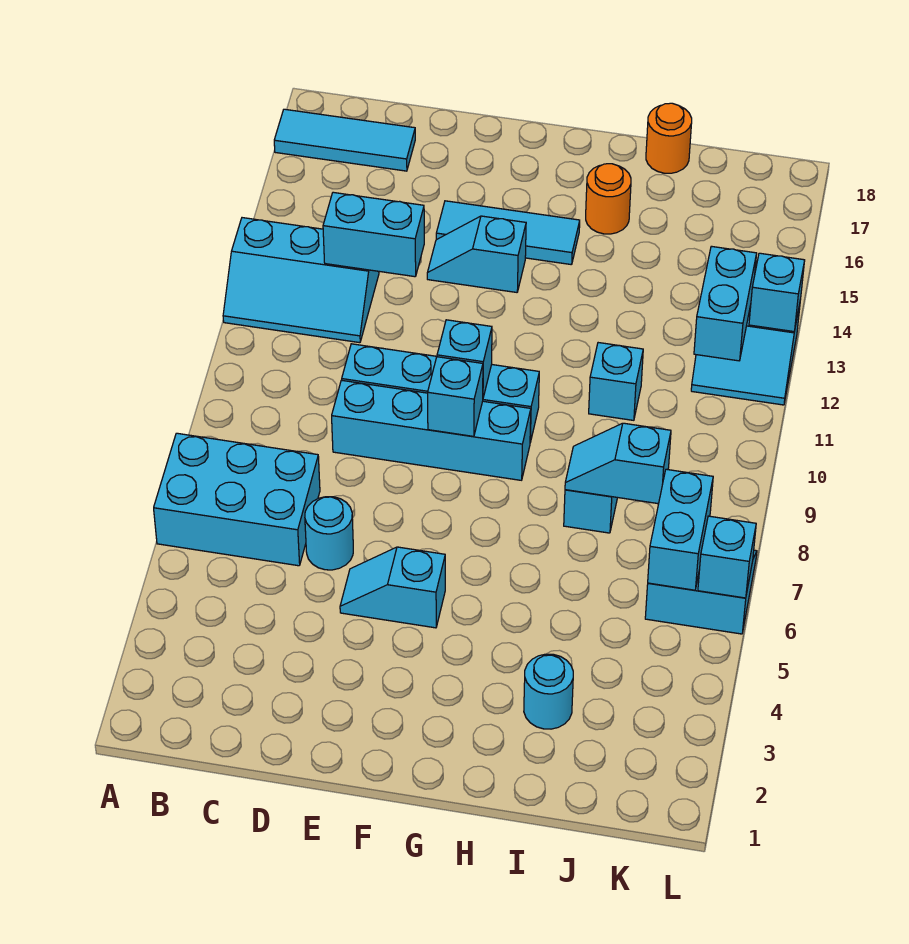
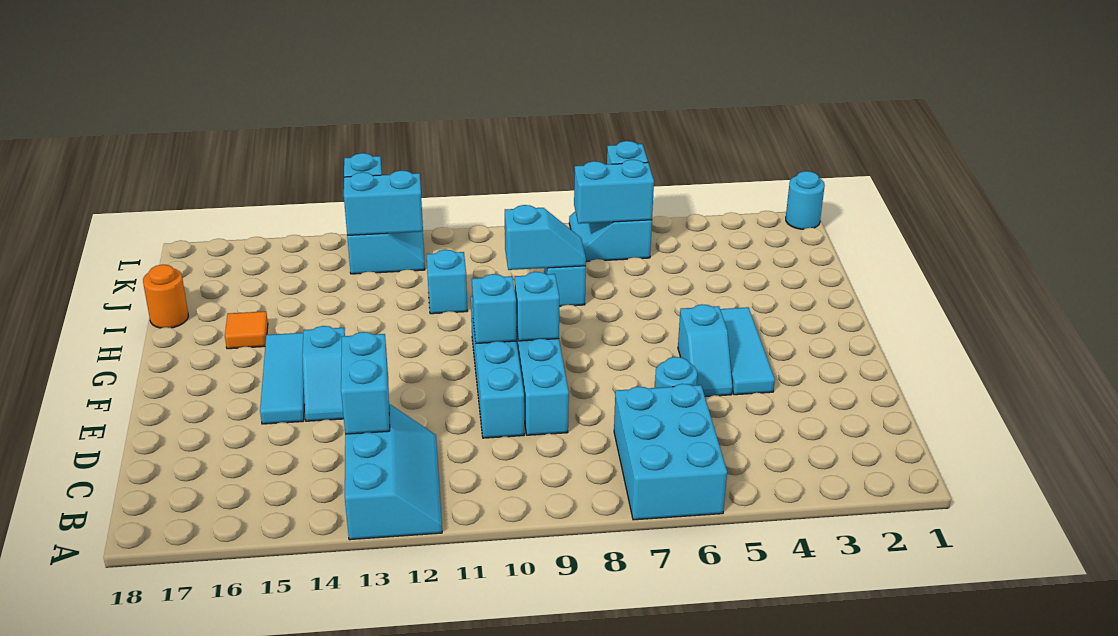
cyan tile A17:C17 level 1 -> cyan tile E4:G4 level 1
orange round brick H16 level 1 -> orange tile H16 level 1
cyan round brick I3 level 1 -> cyan round brick L1 level 1
cyan slope I8:J8 level 2 top J -> cyan slope I8:I9 level 2 top 9

